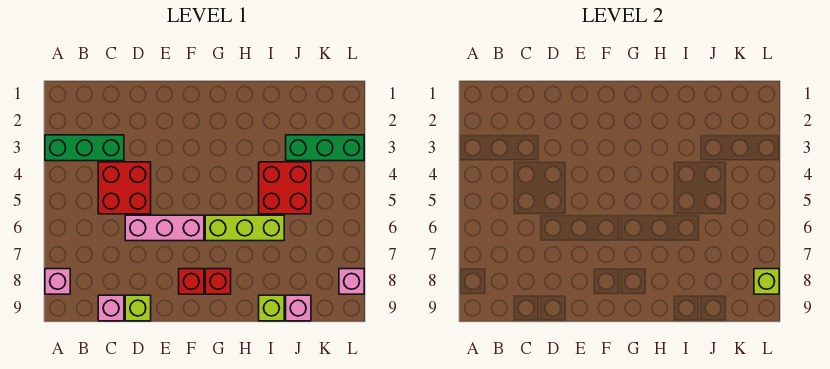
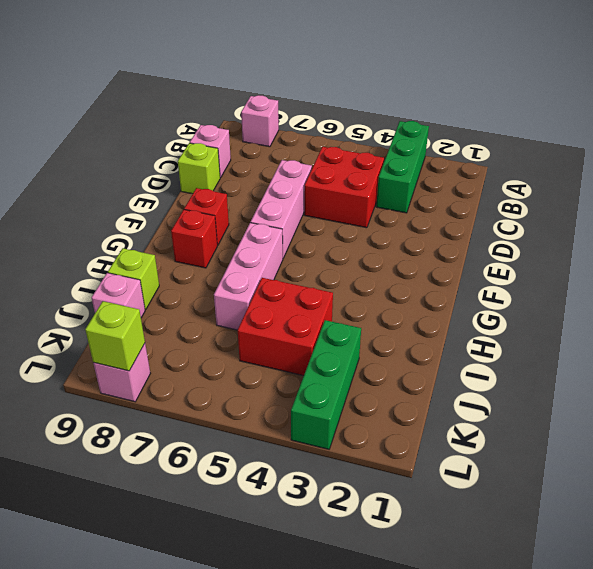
lime brick G6:I6 level 1 -> pink brick G6:I6 level 1

